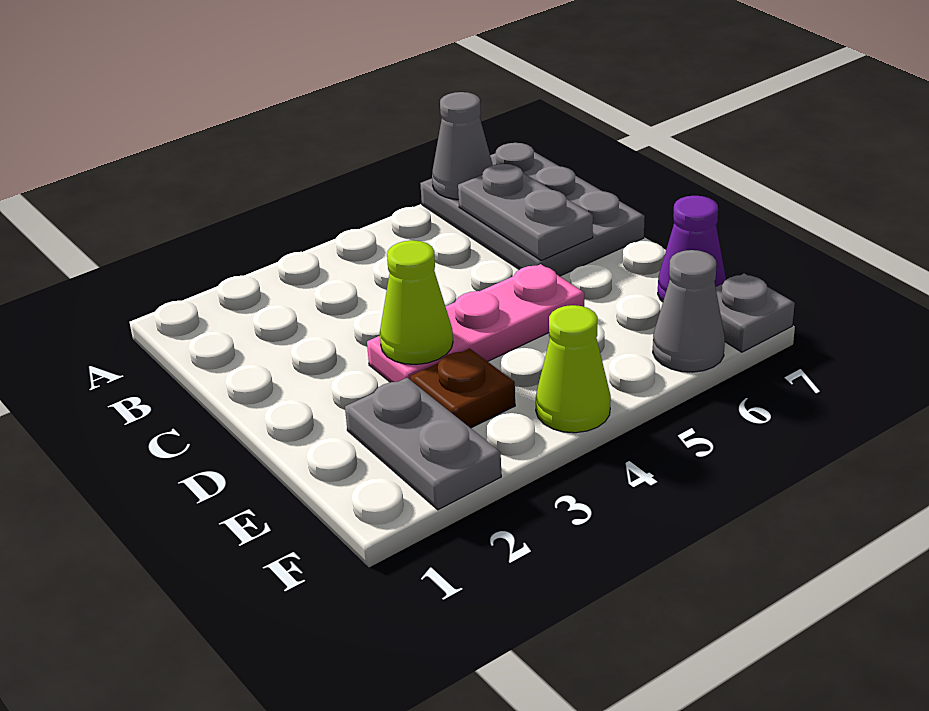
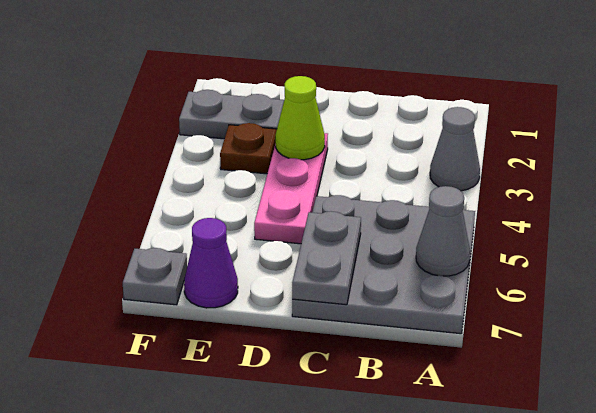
grey plate A6:C7 level 1 -> grey plate A5:C7 level 1
grey plate B6:C6 level 2 -> grey plate C6:C7 level 2
lime cone F4 level 1 -> none
grey cone F6 level 1 -> grey cone A3 level 1

